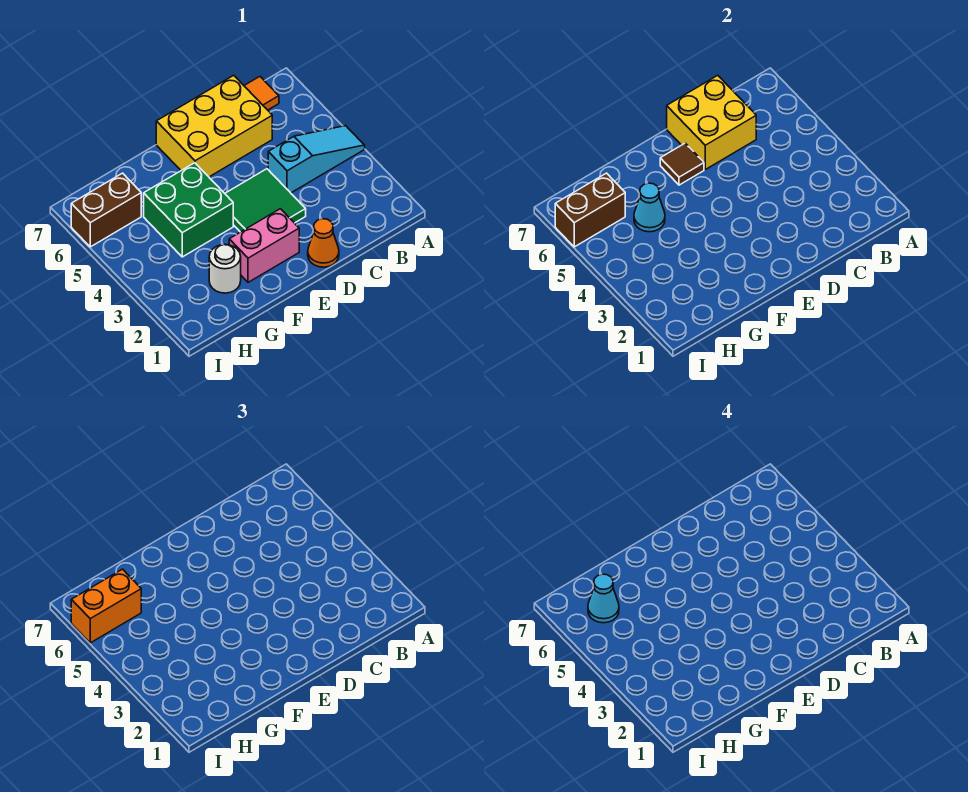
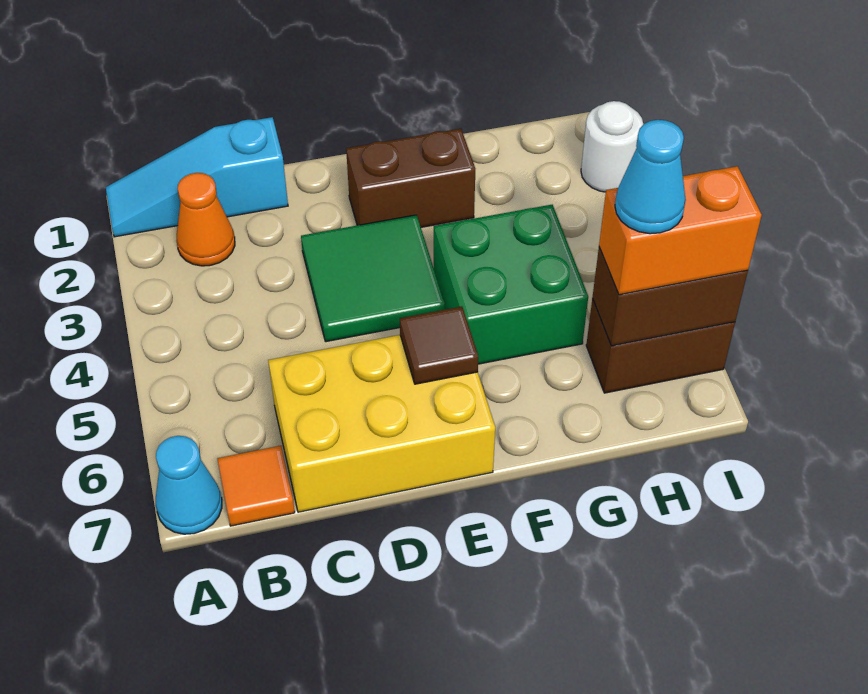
cyan slope A4:C4 level 1 top C -> cyan slope A1:C1 level 1 top C
yellow brick C6:D7 level 2 -> none
orange cone D1 level 1 -> orange cone B2 level 1
pink brick E2:F2 level 1 -> brown brick E2:F2 level 1
white round brick G2 level 1 -> white round brick I2 level 1
cyan cone G5 level 2 -> cyan cone A7 level 1

